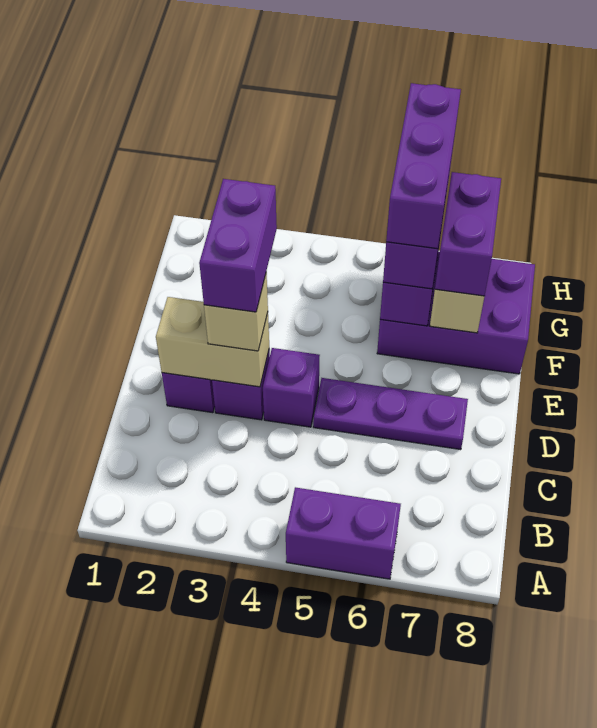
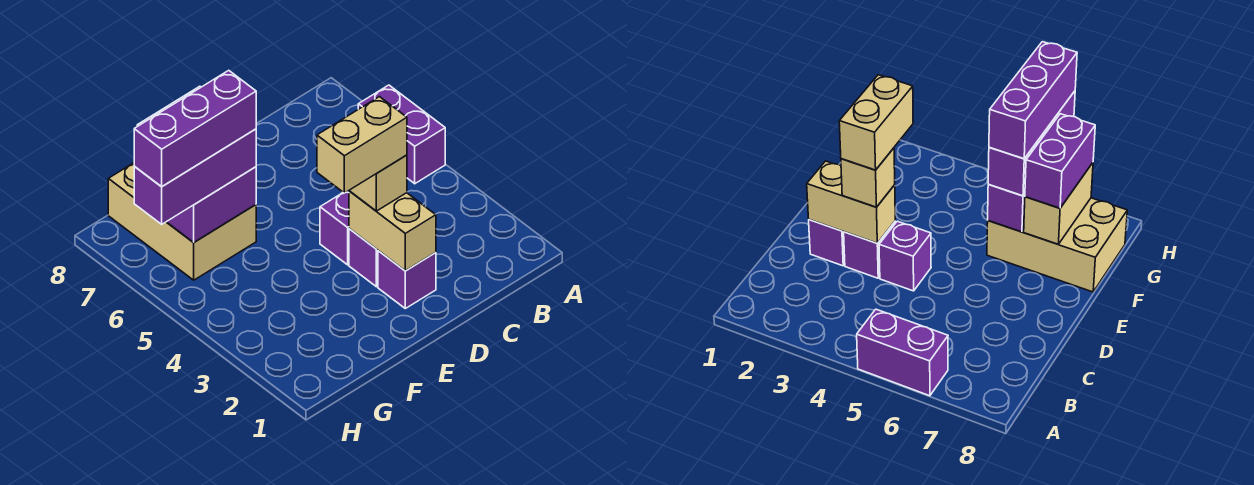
purple brick D3:E3 level 4 -> tan brick D3:E3 level 4
purple plate D5:D7 level 1 -> none
purple brick F6:G8 level 1 -> tan brick F6:G8 level 1

